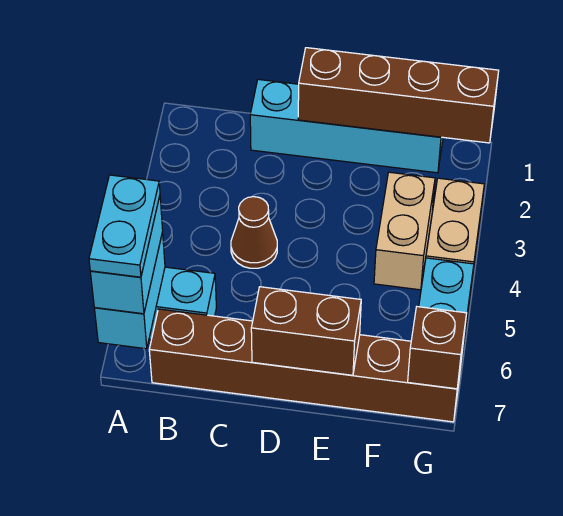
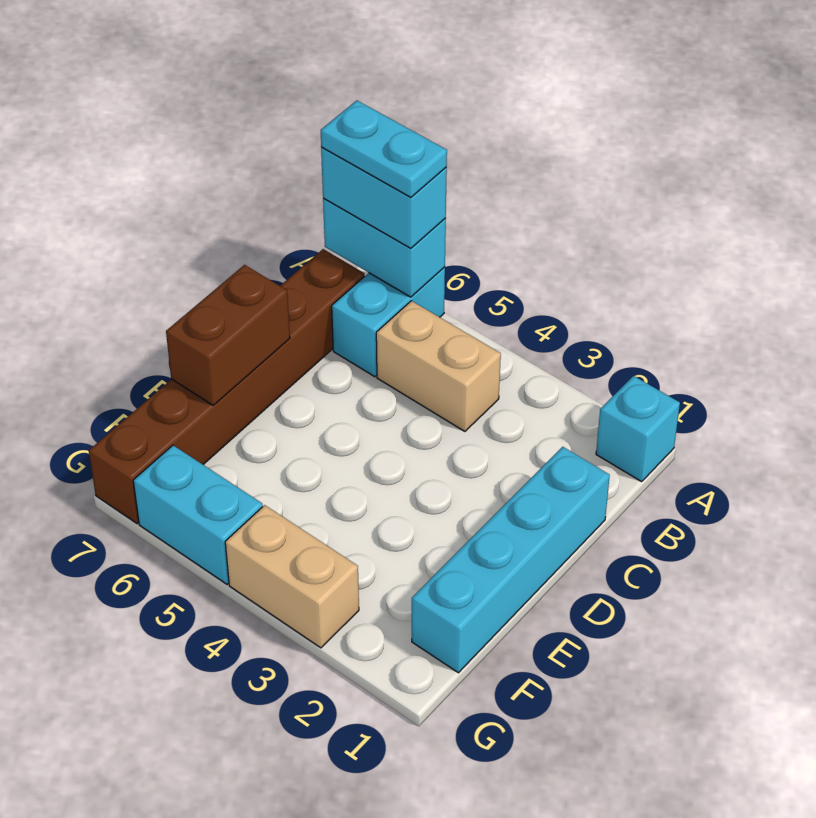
none -> cyan brick A1 level 1
brown cone C4 level 1 -> none
brown brick D1:G1 level 2 -> none
tan brick F3:F4 level 1 -> tan brick B4:B5 level 1
brown brick G7 level 2 -> none

